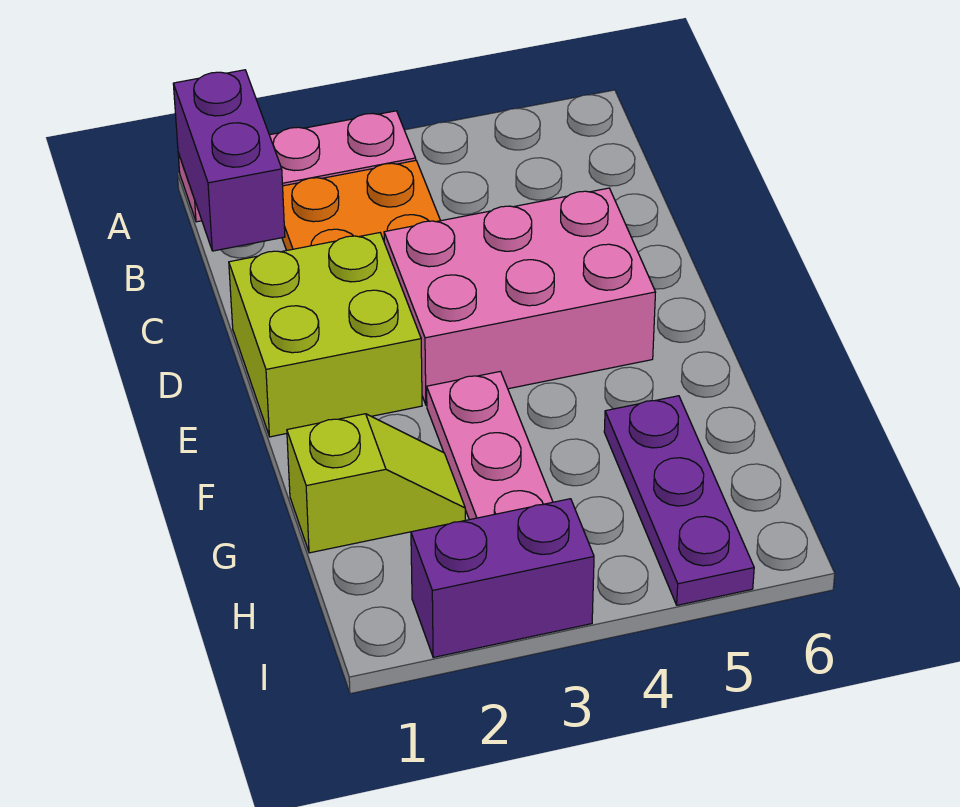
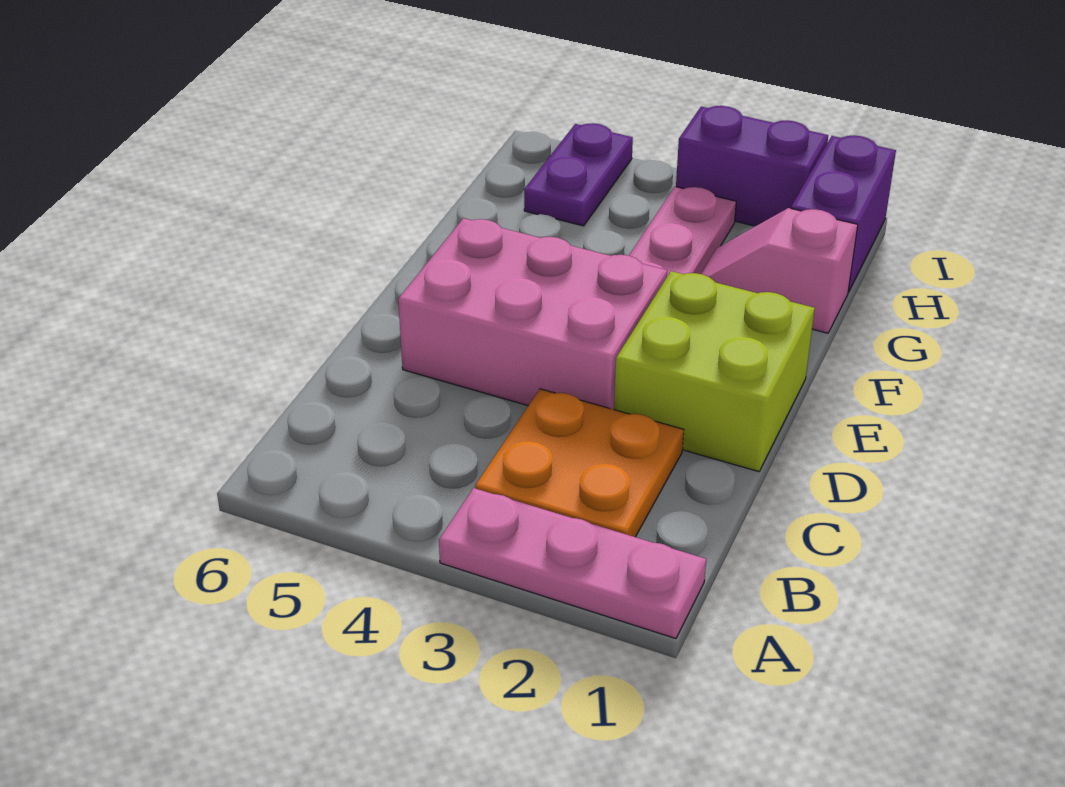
purple brick A1:B1 level 2 -> purple brick H1:I1 level 1
lime slope G1:G2 level 1 top 1 -> pink slope G1:G2 level 1 top 1
purple plate G5:I5 level 1 -> purple plate H5:I5 level 1

